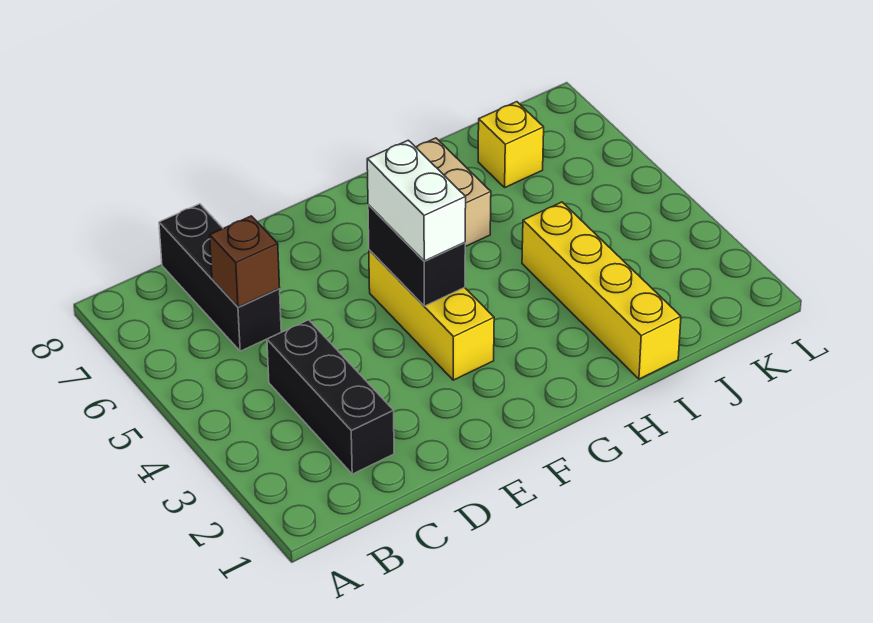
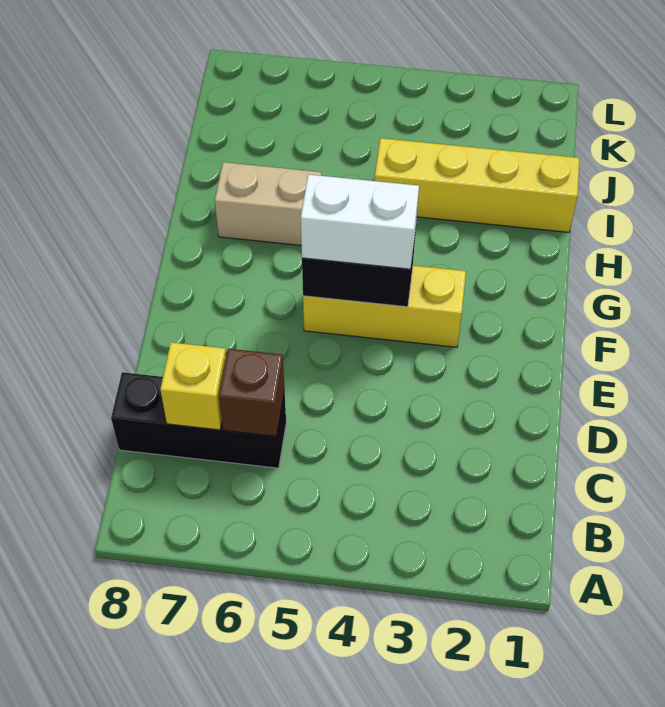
black brick C2:C4 level 1 -> none
yellow brick J7 level 1 -> yellow brick C7 level 2

